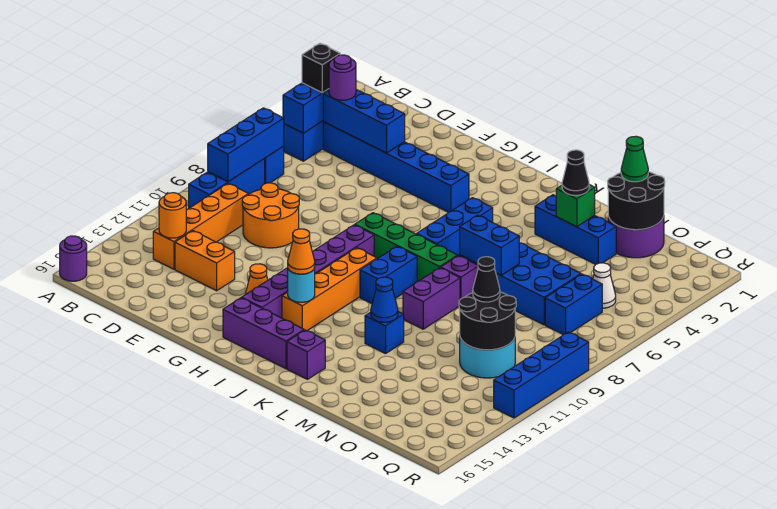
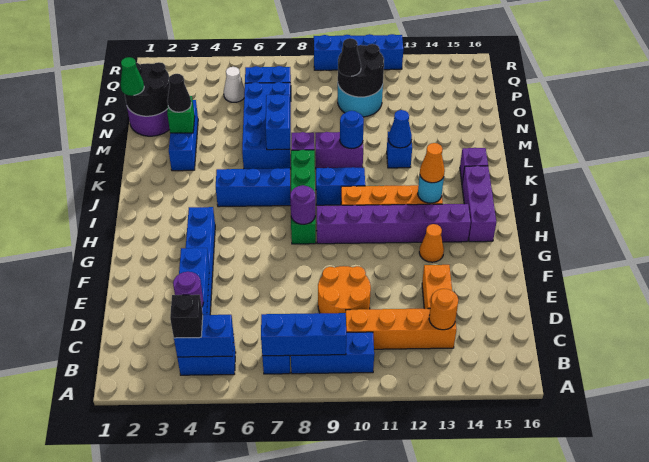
purple round brick A16 level 1 -> purple round brick H8 level 2
none -> blue round brick L10 level 2

